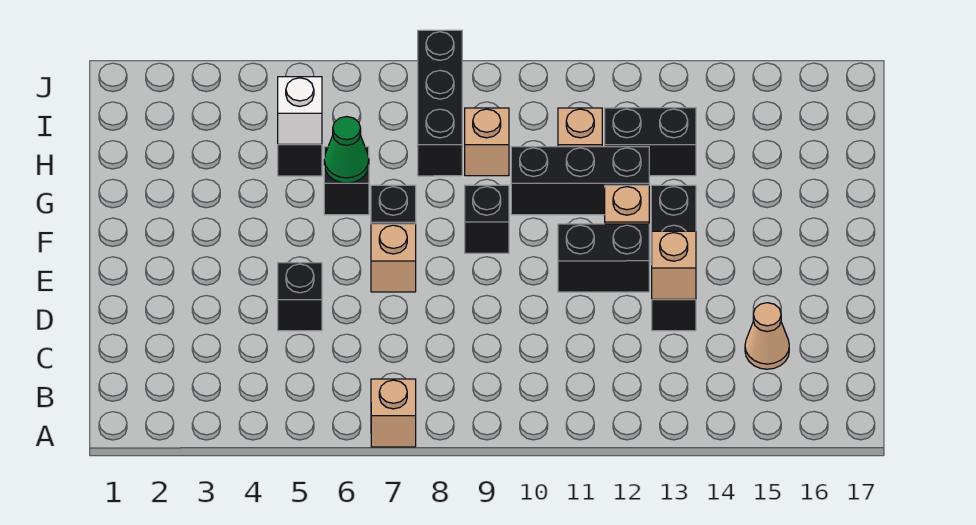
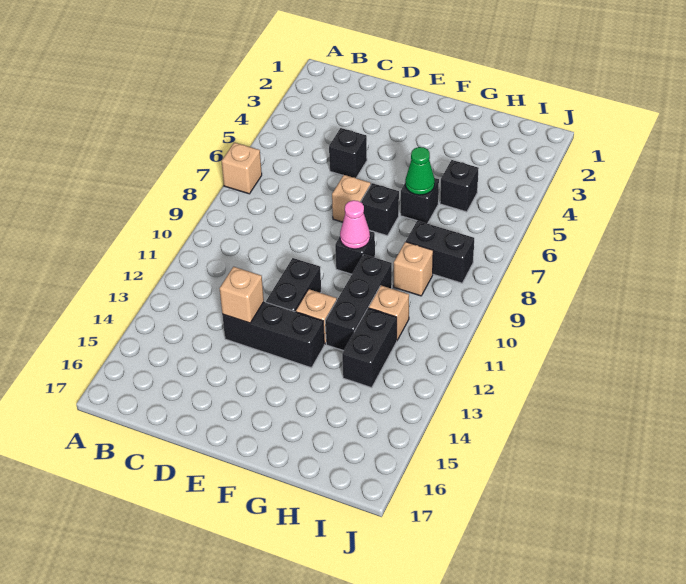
tan cone C15 level 1 -> none
none -> pink cone F9 level 2
white brick H5 level 2 -> none
black brick H8:J8 level 1 -> black brick H8:I8 level 1

